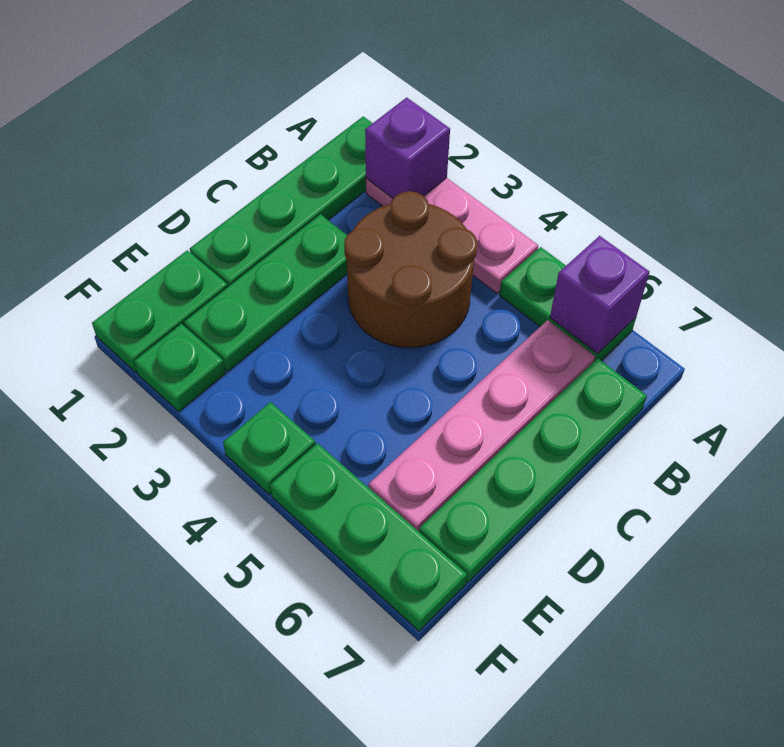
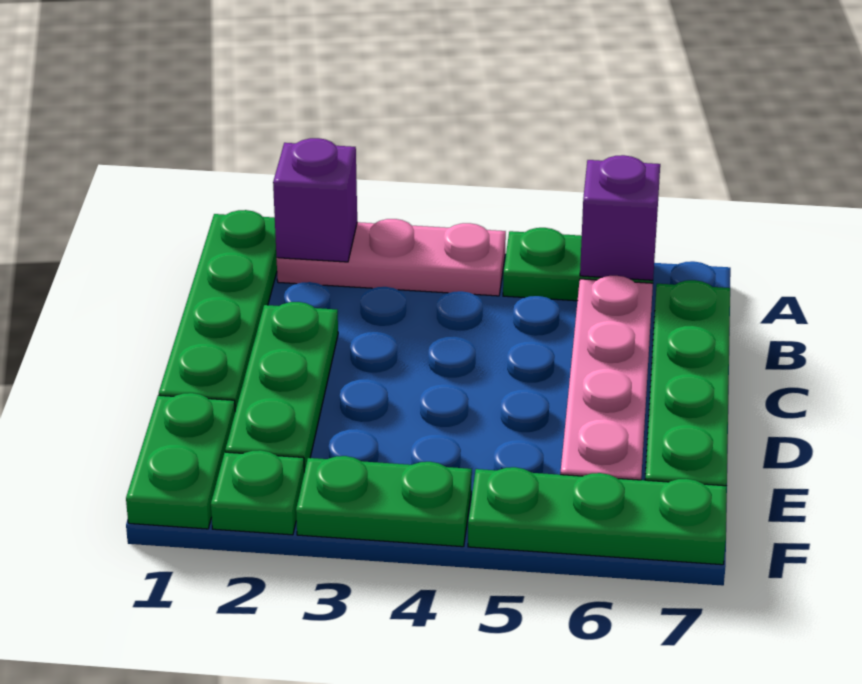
brown round brick B3:C4 level 1 -> none
green plate F4 level 1 -> green plate F3:F4 level 1

